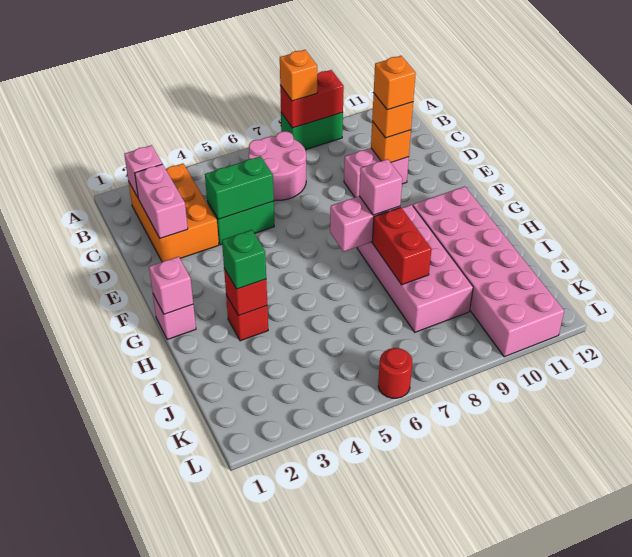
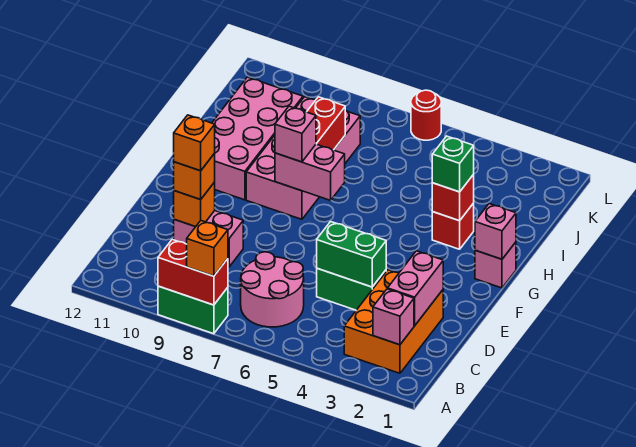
pink brick G10:L11 level 1 -> pink brick G10:J11 level 1

